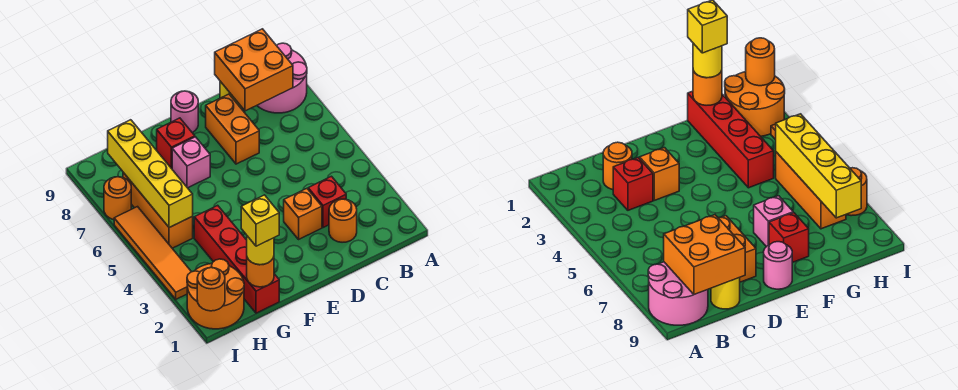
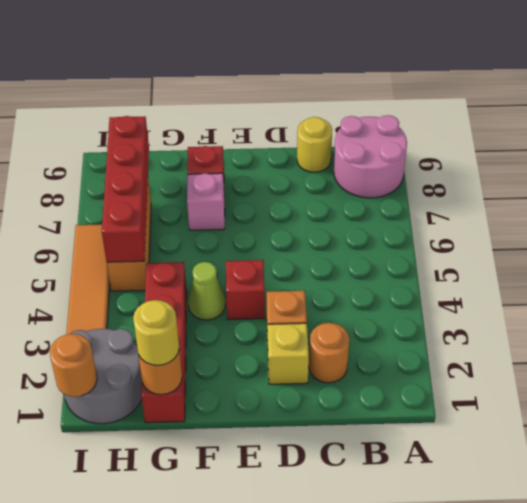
orange brick B8:C9 level 2 -> none
red brick C3 level 1 -> red brick E4 level 1
orange brick D7:D8 level 1 -> none
pink round brick E9 level 1 -> none
none -> lime cone F4 level 1
yellow brick G1 level 4 -> yellow brick D2 level 1
orange round brick H1:I2 level 1 -> grey round brick H1:I2 level 1
yellow brick H5:H8 level 2 -> red brick H5:H8 level 2
orange round brick I7 level 1 -> none

